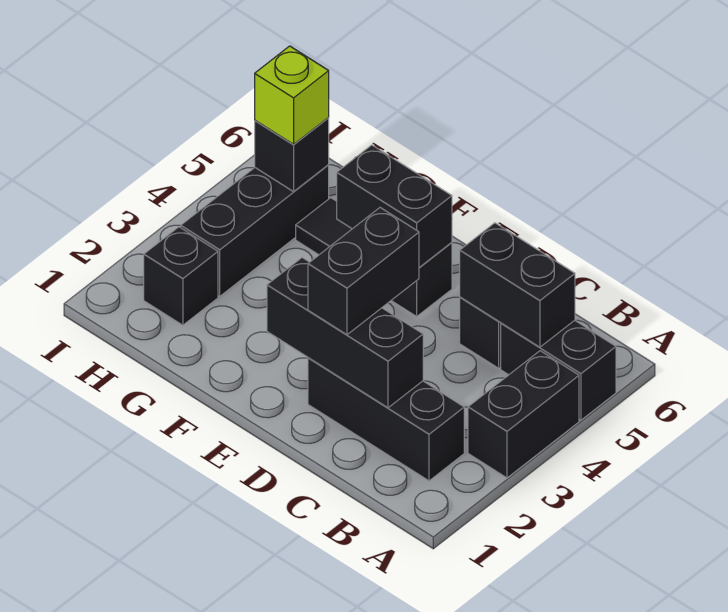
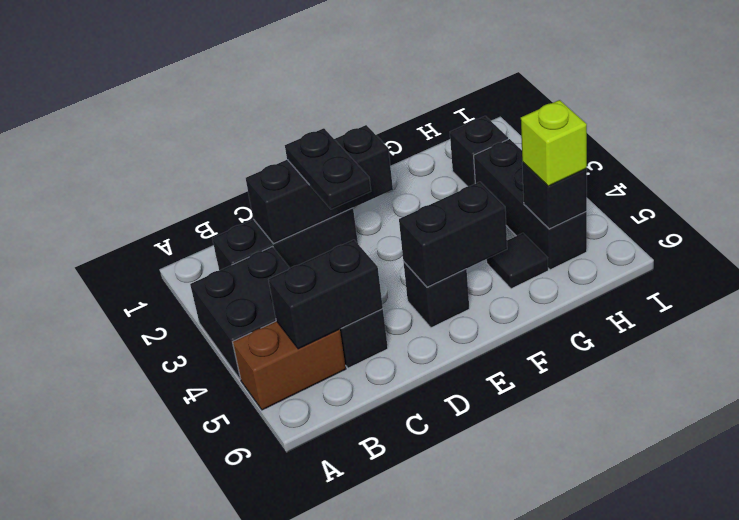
black brick A3:A4 level 1 -> black brick A3:B4 level 1
black brick A5:B5 level 1 -> brown brick A5:B5 level 1
black brick D2:D3 level 3 -> black plate D2:D3 level 3

